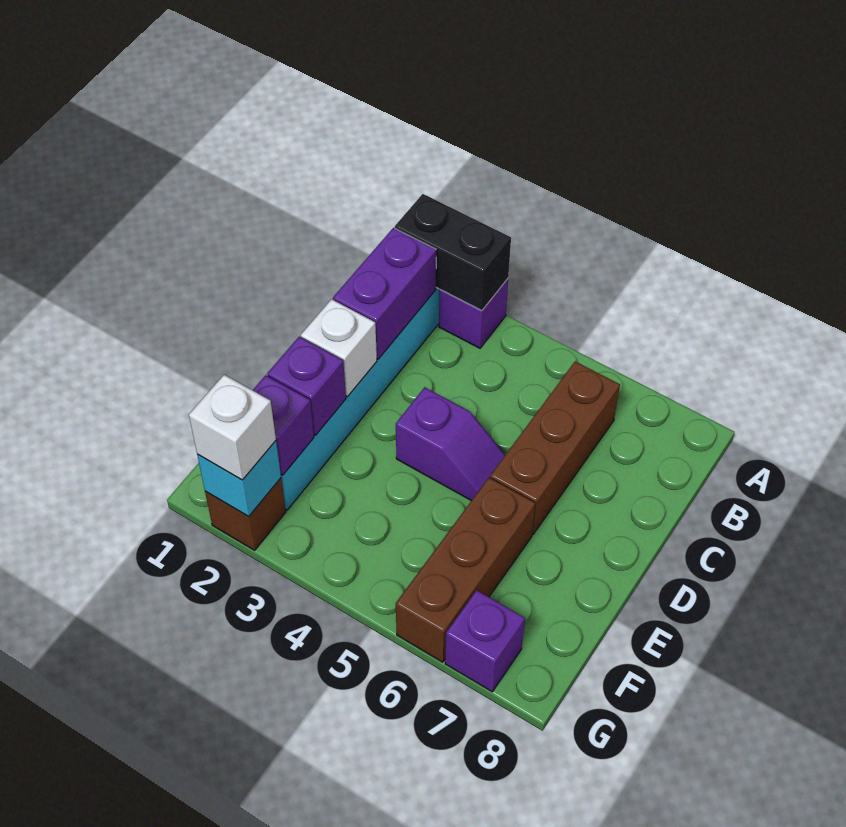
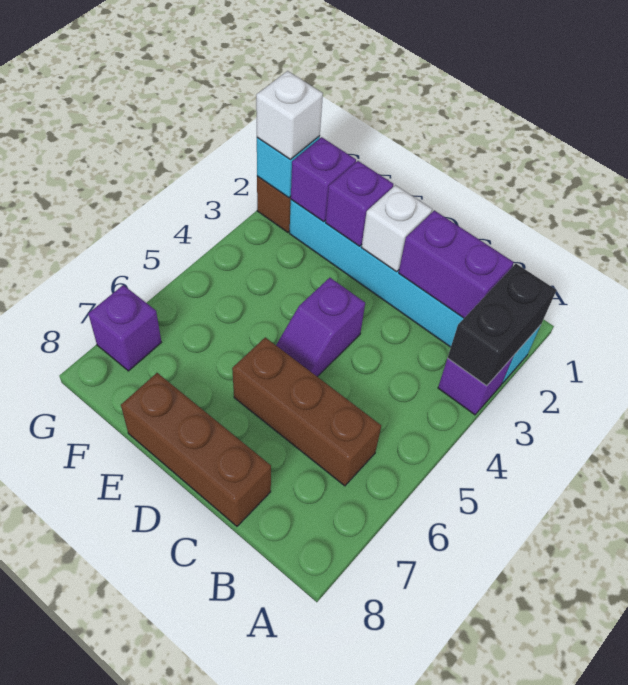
brown brick E6:G6 level 1 -> brown brick C8:E8 level 1

